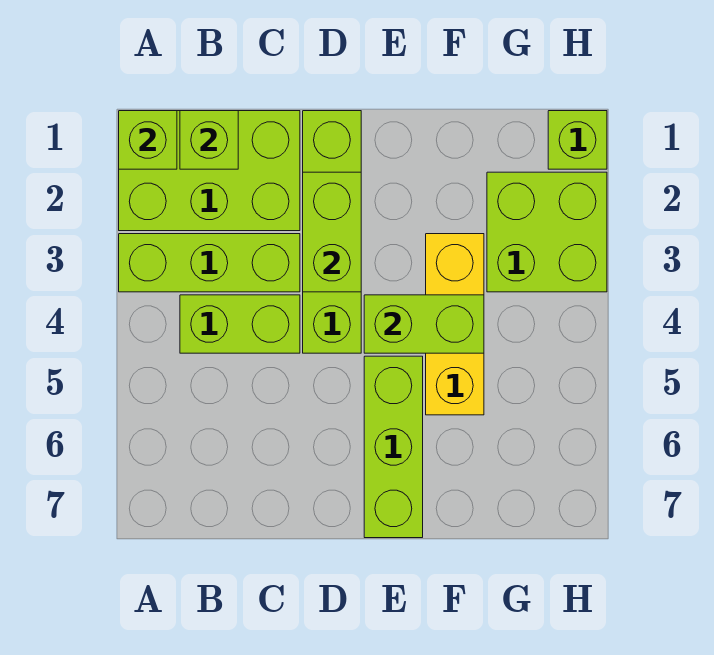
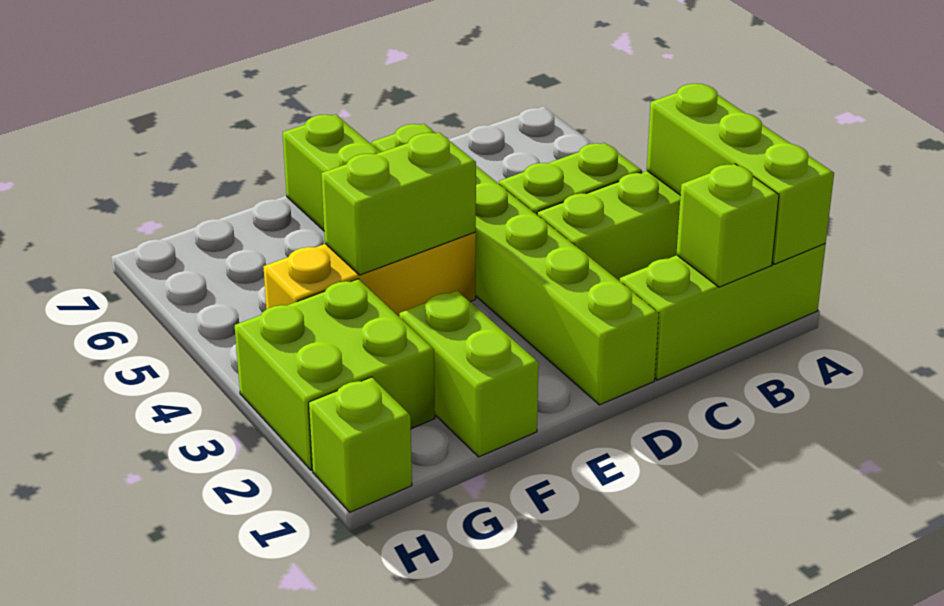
lime brick A1:C2 level 1 -> lime brick A1:C1 level 1
lime brick A1 level 2 -> lime brick A1:A3 level 2
lime brick D1:D4 level 1 -> lime brick D1:D6 level 1
lime brick D2:D3 level 2 -> lime brick F1:F2 level 1
yellow brick F3:F5 level 1 -> yellow brick E4:G4 level 1

